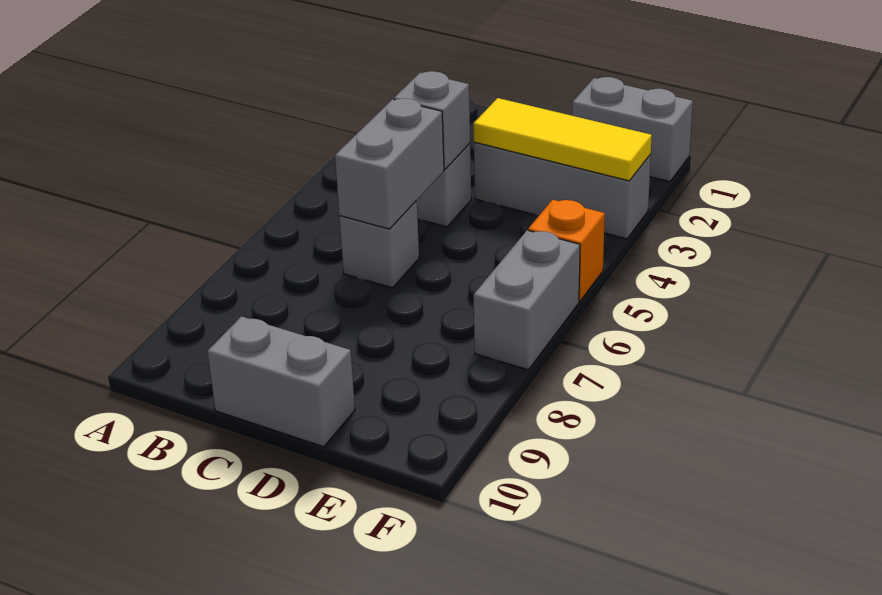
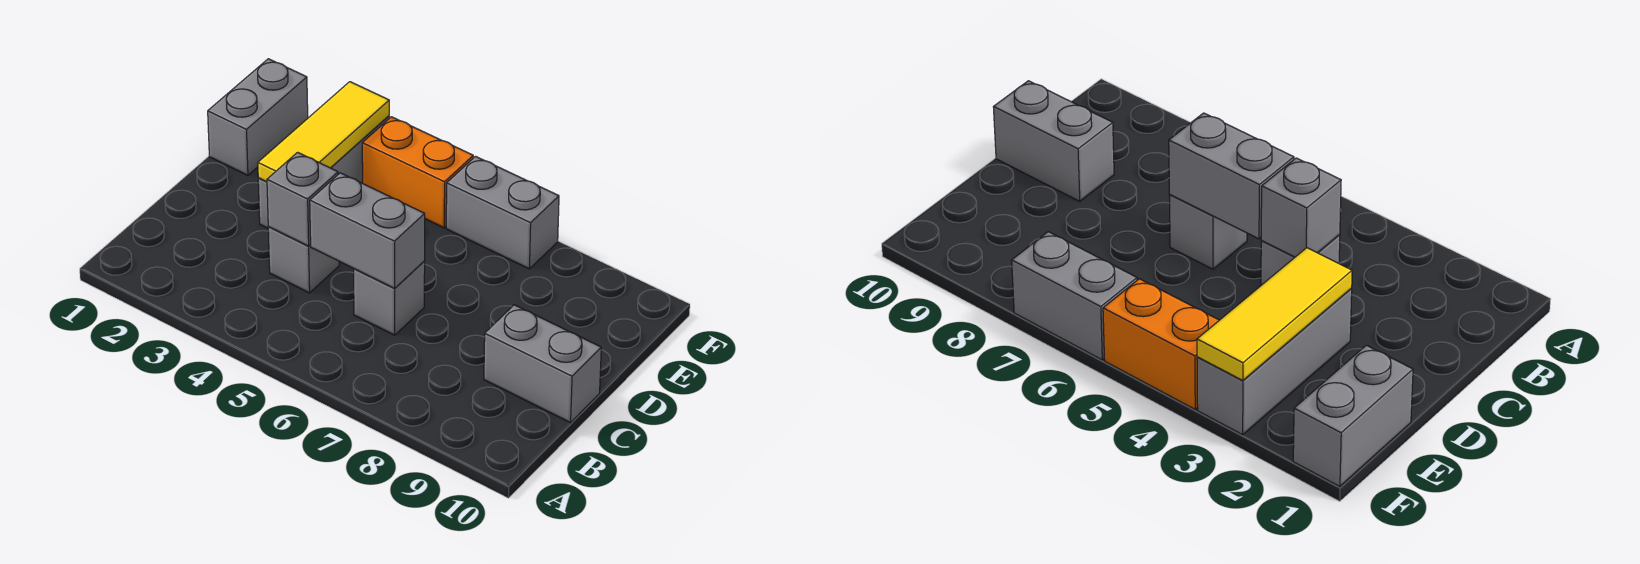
grey brick C10:D10 level 1 -> grey brick C9:C10 level 1
orange brick F5 level 1 -> orange brick F4:F5 level 1

